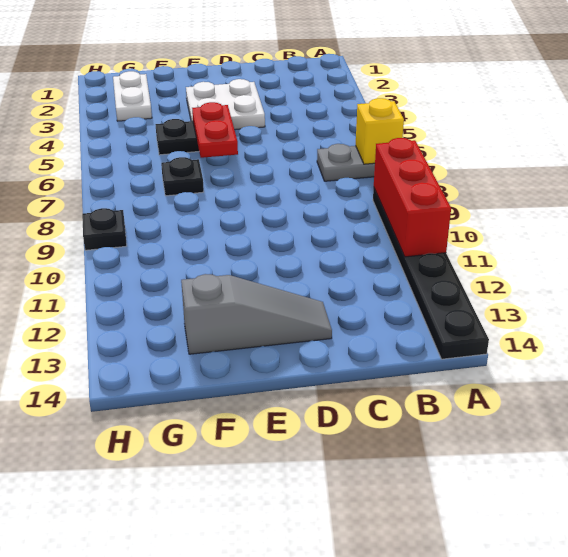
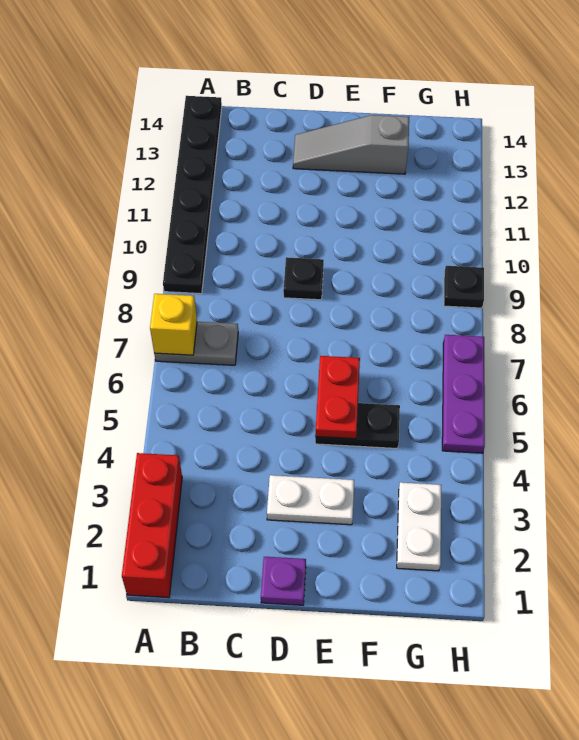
red brick A9:A11 level 2 -> red brick A1:A3 level 1
none -> purple plate D1 level 1
white plate D3:E4 level 1 -> white plate D3:E3 level 1
black plate F7 level 1 -> black plate D9 level 1
none -> purple plate H5:H7 level 1

